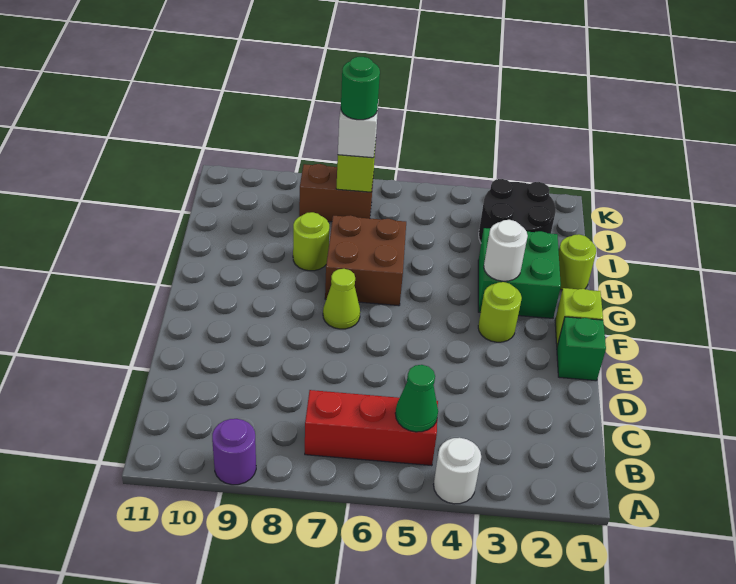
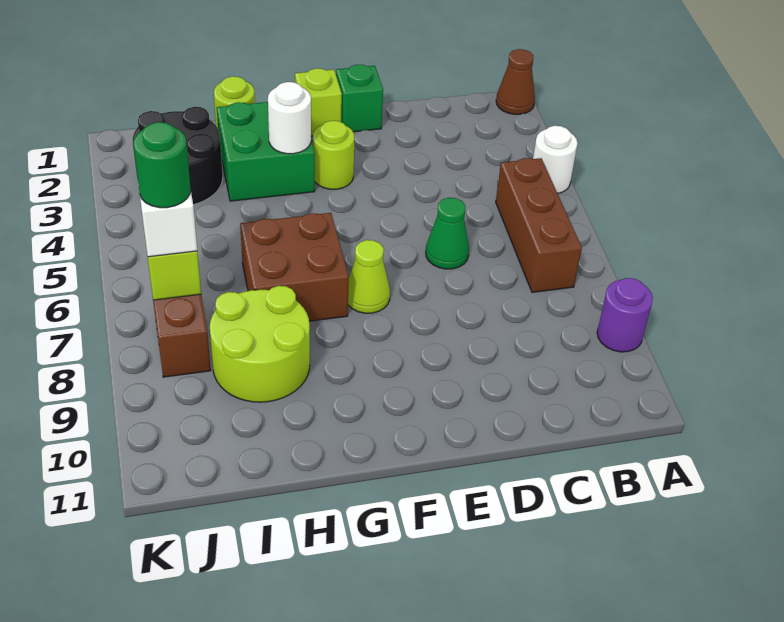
none -> brown cone A1 level 1
red brick B5:B7 level 1 -> brown brick B5:B7 level 1
green cone B5 level 2 -> green cone D6 level 1
lime round brick H8 level 1 -> lime round brick H8:I9 level 1

